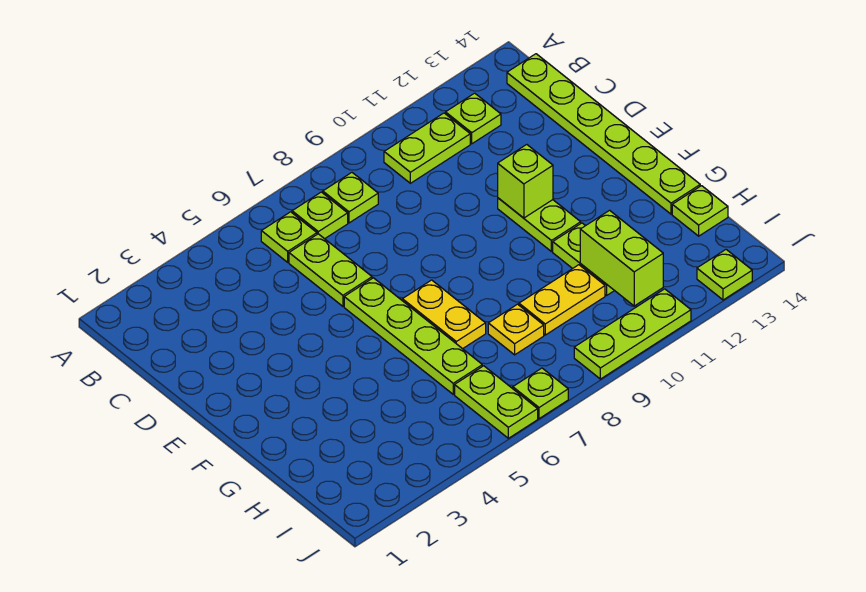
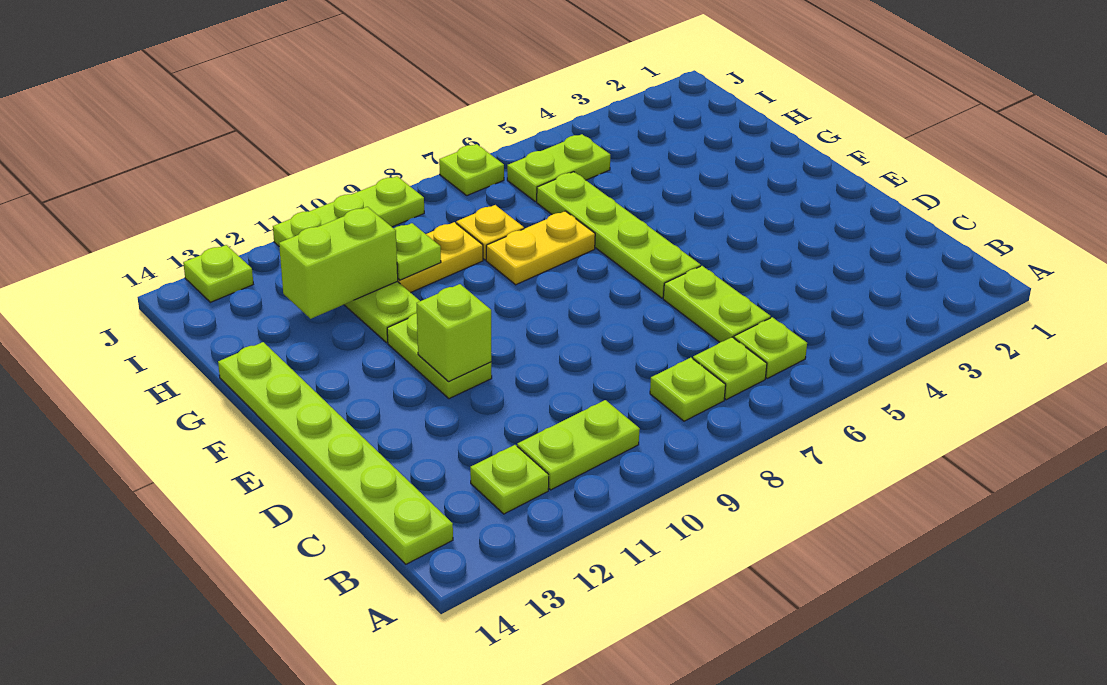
yellow plate F7:G7 level 1 -> yellow plate G7:G8 level 1
lime brick H11:I11 level 2 -> lime brick H11:H12 level 2
lime plate H14 level 1 -> lime plate H10 level 2
lime plate I6:J6 level 1 -> lime plate I5:I6 level 1

